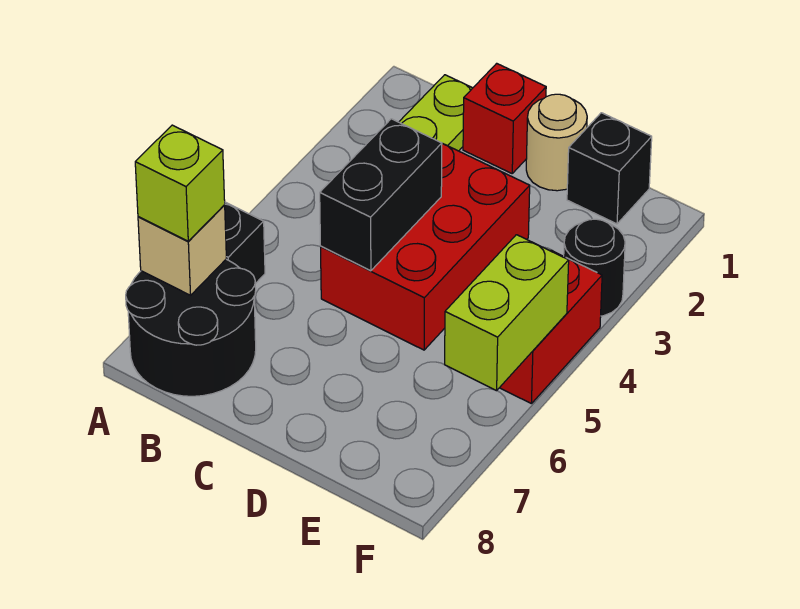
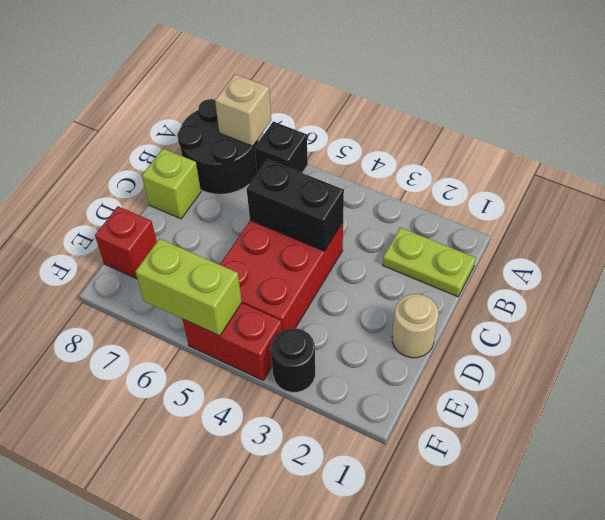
lime brick A7 level 3 -> lime brick C8 level 1
red brick C1 level 1 -> red brick E8 level 1
red brick C3:D5 level 1 -> red brick C4:E5 level 1
black brick E1 level 1 -> none

